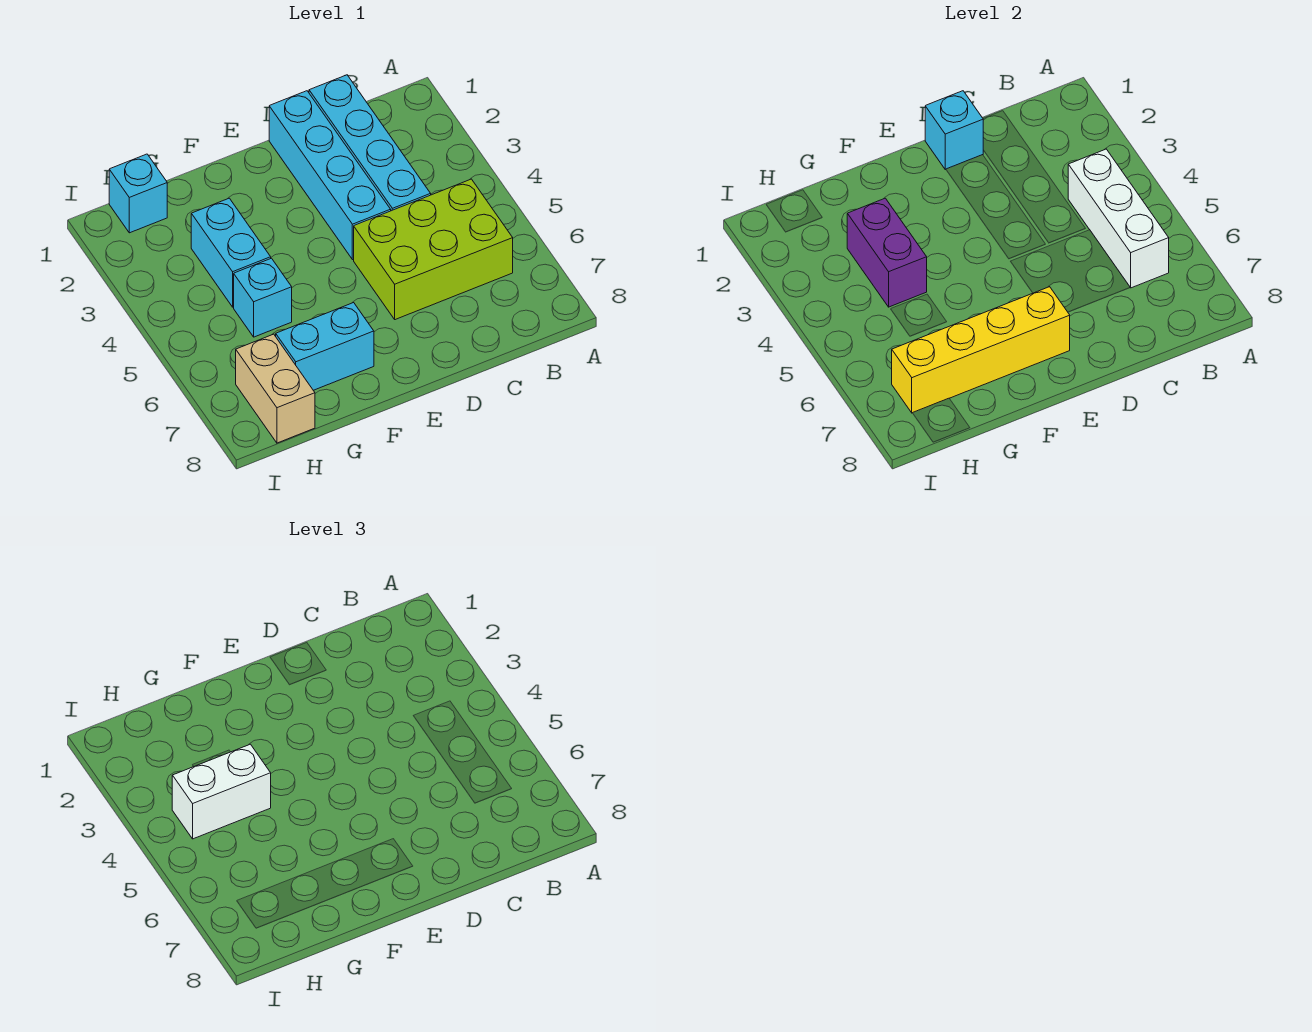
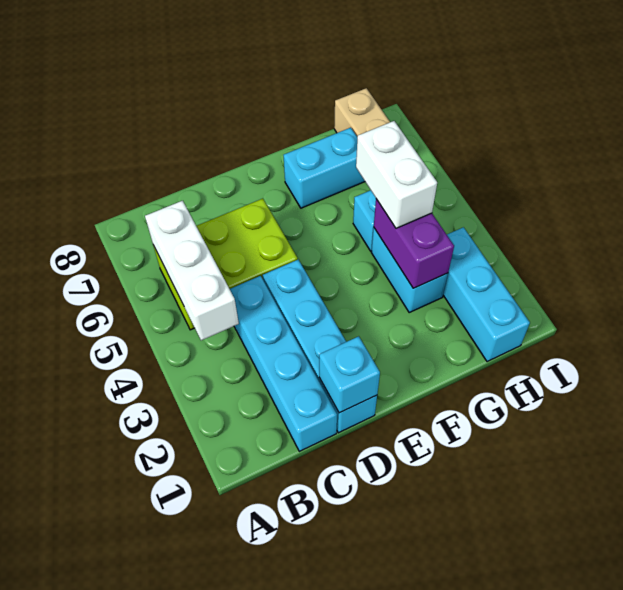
yellow brick E7:H7 level 2 -> none
white brick G4:H4 level 3 -> white brick G4:G5 level 3
cyan brick H1 level 1 -> cyan brick H1:H3 level 1

